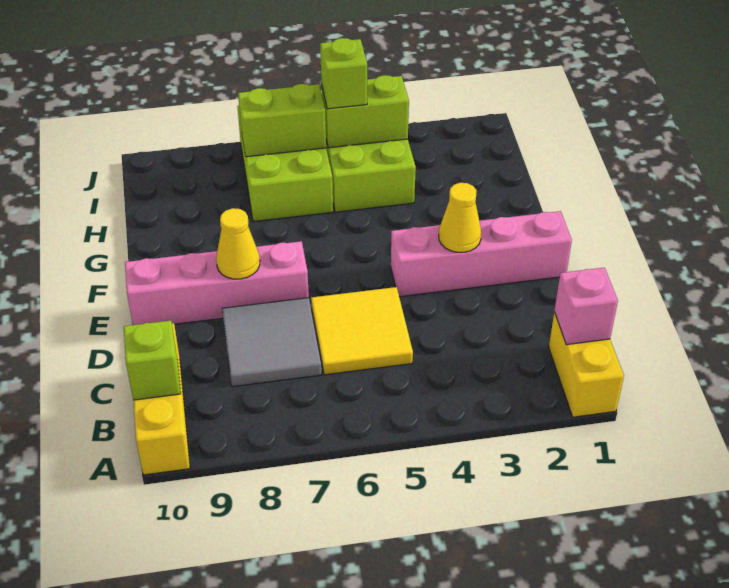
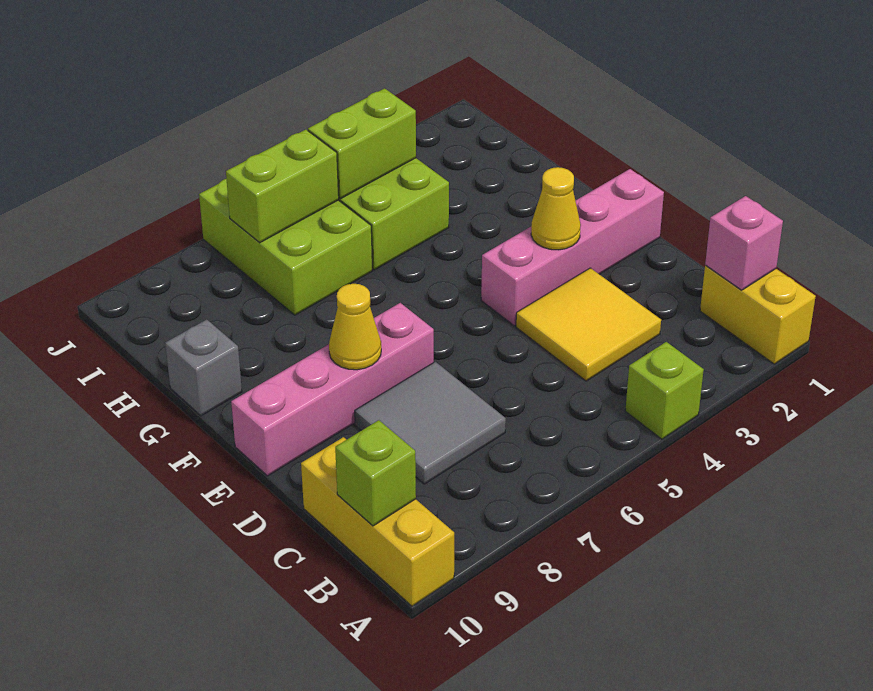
yellow tile C5:D6 level 1 -> yellow tile C3:D4 level 1
none -> grey brick G10 level 1
lime brick I5 level 3 -> lime brick A4 level 1

